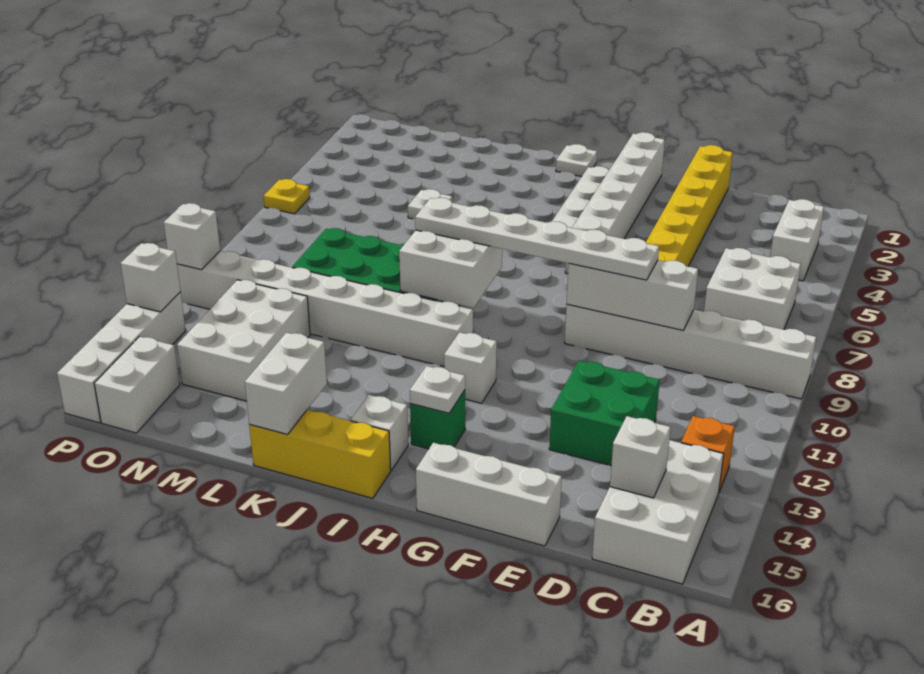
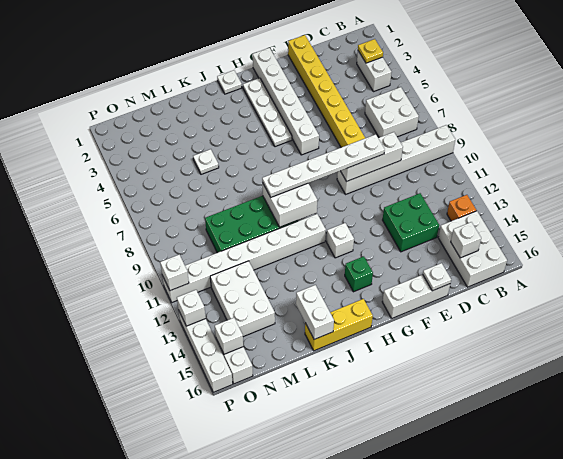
white plate H14 level 2 -> white plate E16 level 2
white brick I15 level 1 -> white brick O15 level 2
yellow plate P6 level 1 -> yellow plate B3 level 2

